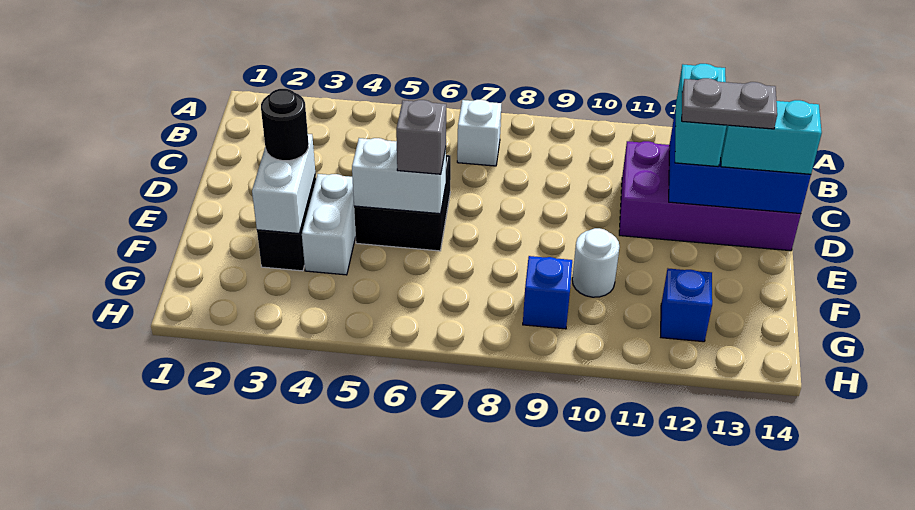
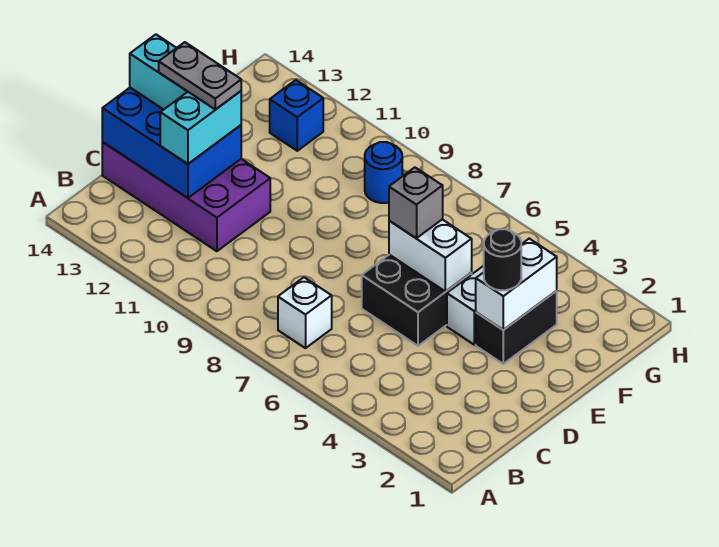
white round brick F10 level 1 -> none
blue brick G9 level 1 -> blue round brick G9 level 1

